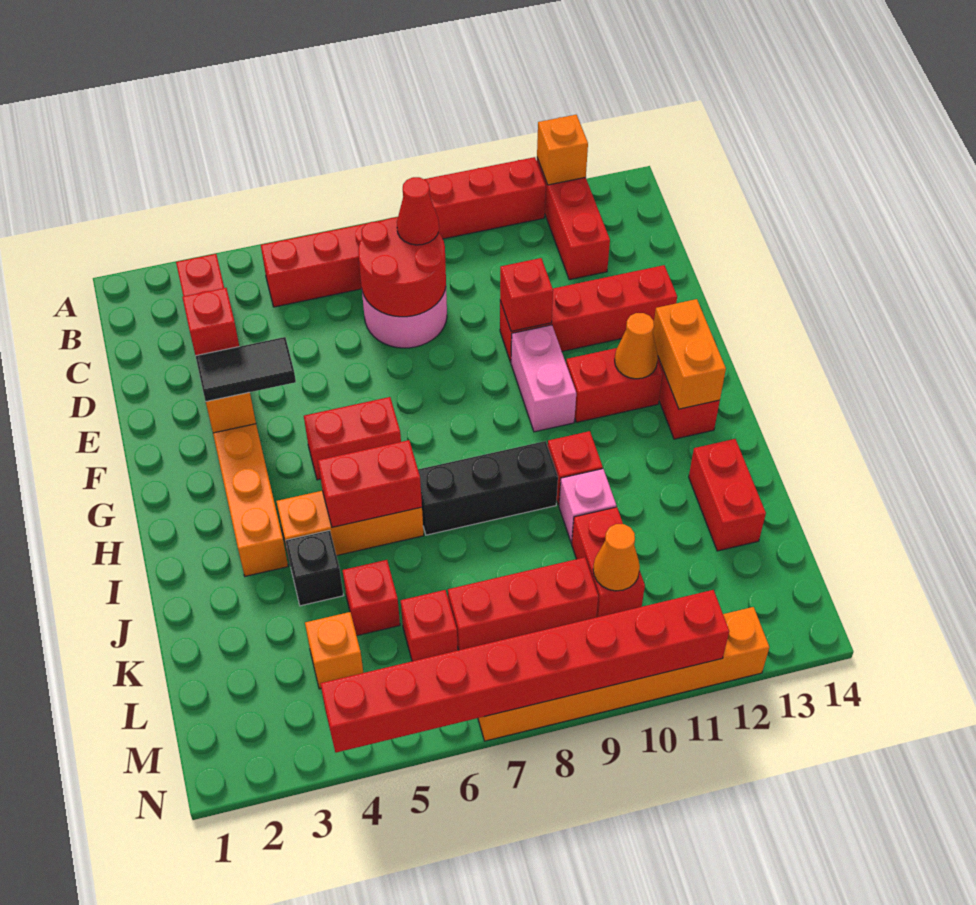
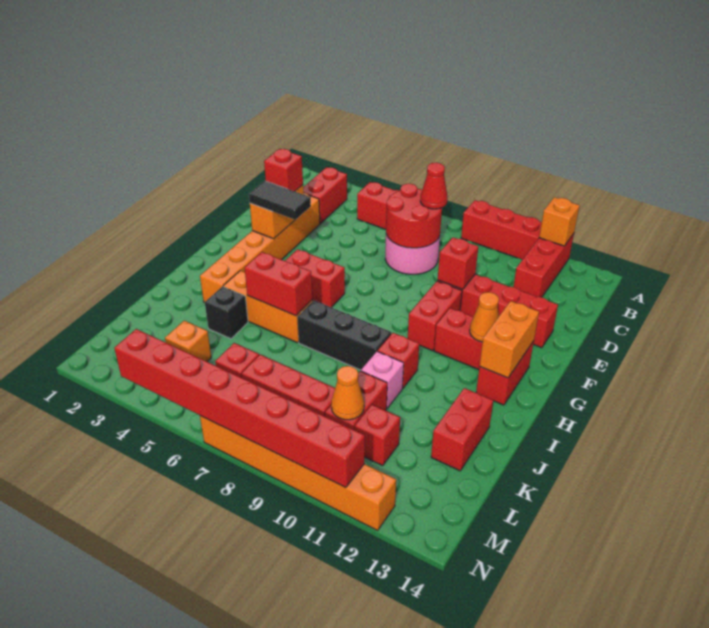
pink brick F10:G10 level 1 -> red brick F10:G10 level 1
red brick K5 level 1 -> red brick L11 level 1

